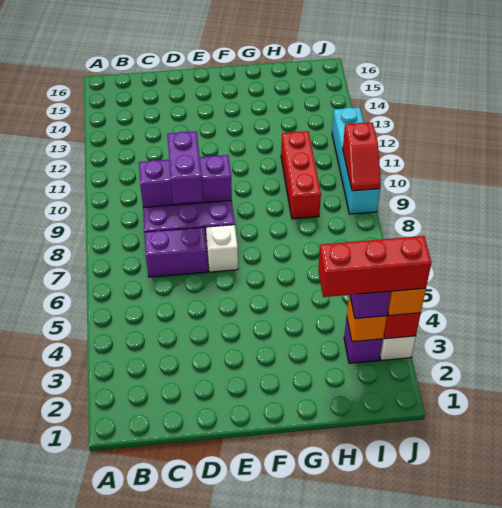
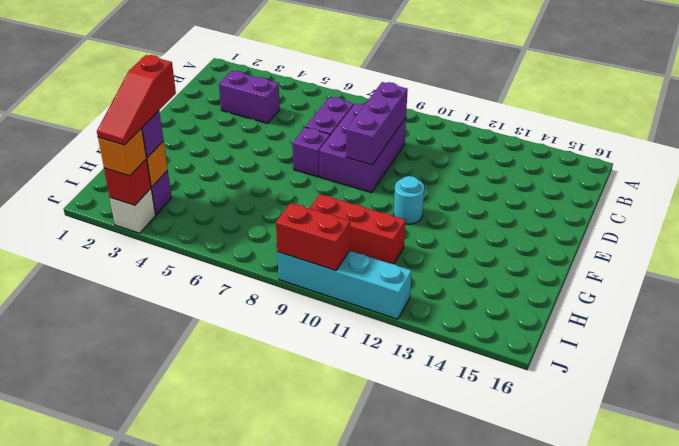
purple brick D8:D9 level 3 -> purple brick C3:C4 level 1
white brick E7 level 1 -> purple brick E7 level 1
none -> cyan round brick F11 level 1
red brick H3:J3 level 4 -> red slope H3:J3 level 4 top H
red slope J9:J10 level 2 top 10 -> red brick J9:J10 level 2

